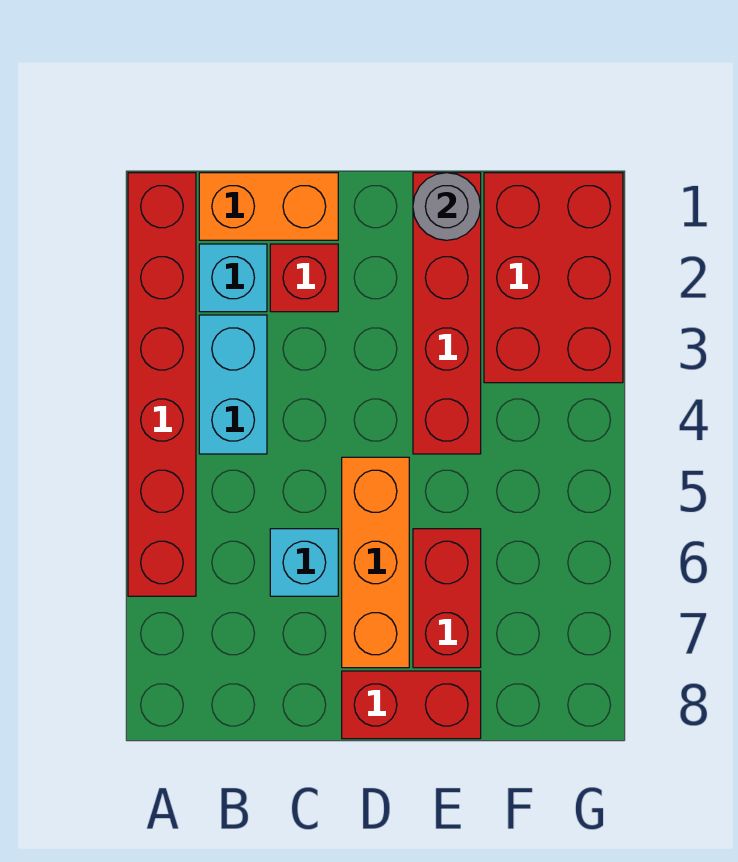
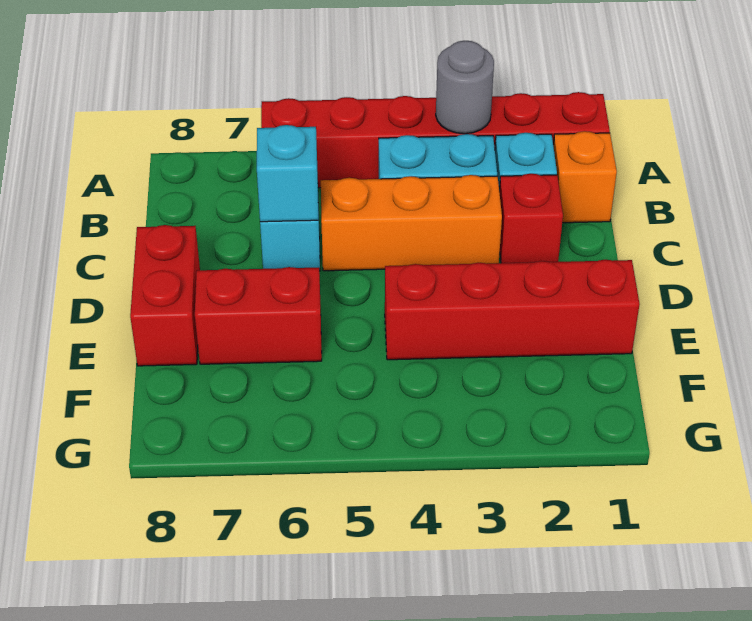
orange brick B1:C1 level 1 -> orange brick B1 level 1
none -> cyan brick C6 level 2
orange brick D5:D7 level 1 -> orange brick C3:C5 level 1
grey round brick E1 level 2 -> grey round brick A3 level 2
red brick F1:G3 level 1 -> none

